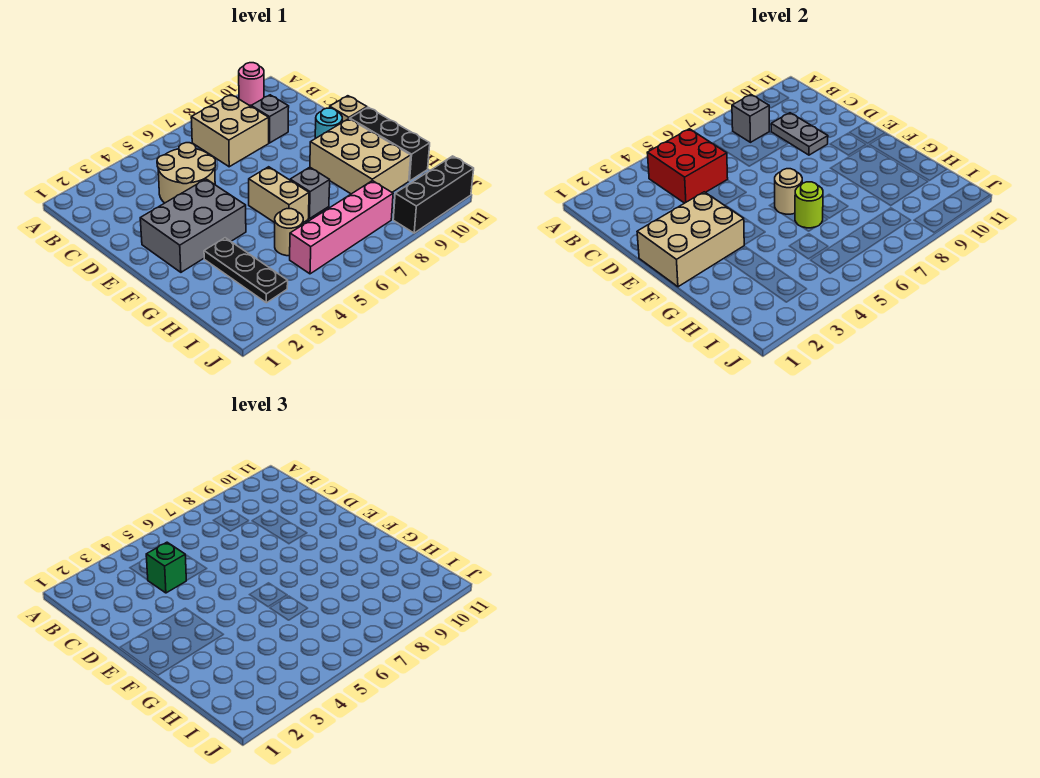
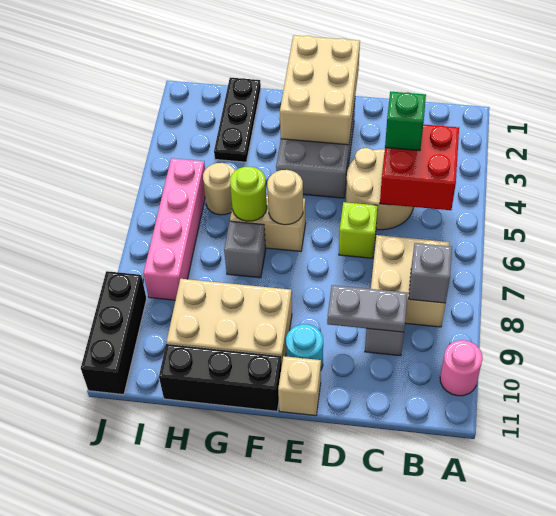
none -> lime brick D6 level 1
black plate G3:I3 level 1 -> black plate H1:H3 level 1

